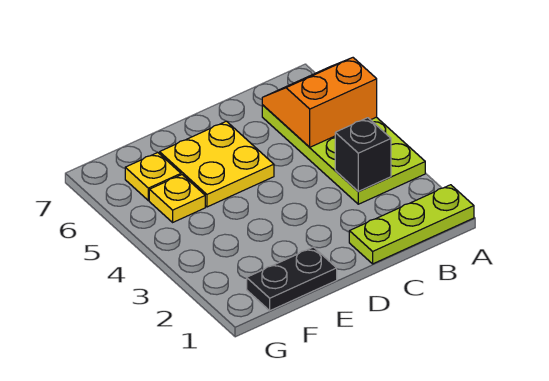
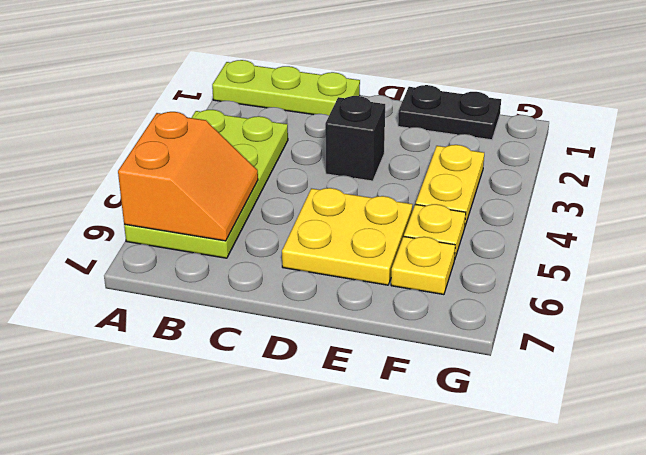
orange slope A5:B6 level 2 top 5 -> orange slope A5:B6 level 2 top A
black brick B3 level 2 -> black brick D3 level 1
none -> yellow plate F3:F4 level 1

